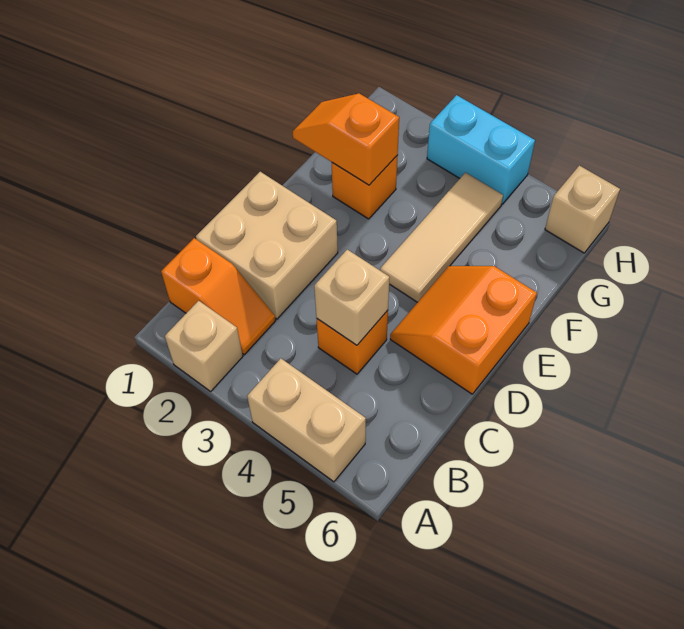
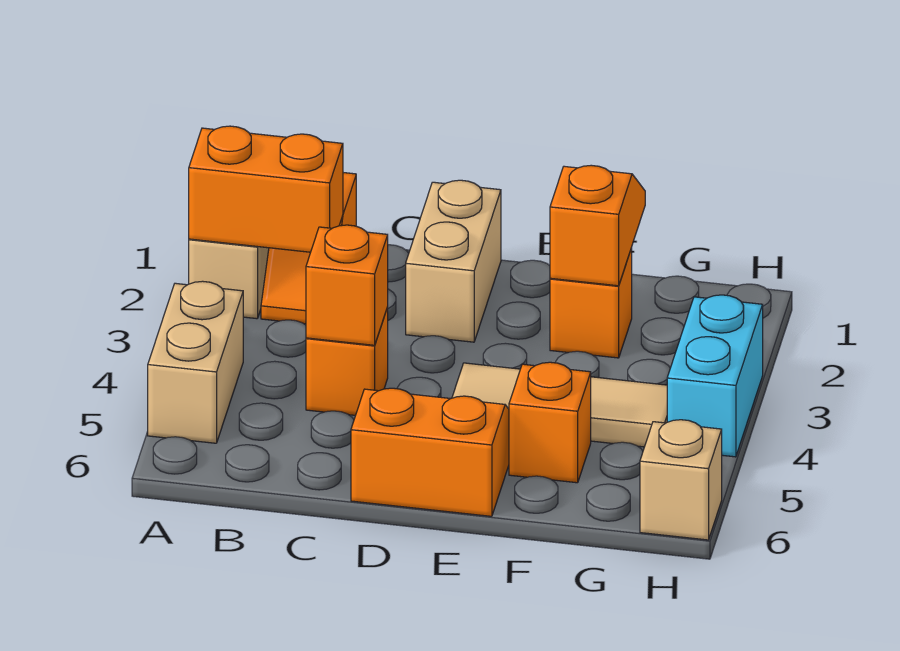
none -> orange brick A2:B2 level 2
tan brick C1:D2 level 1 -> tan brick D1:D2 level 1
tan brick C4 level 2 -> orange brick C4 level 2
none -> orange brick F5 level 1

